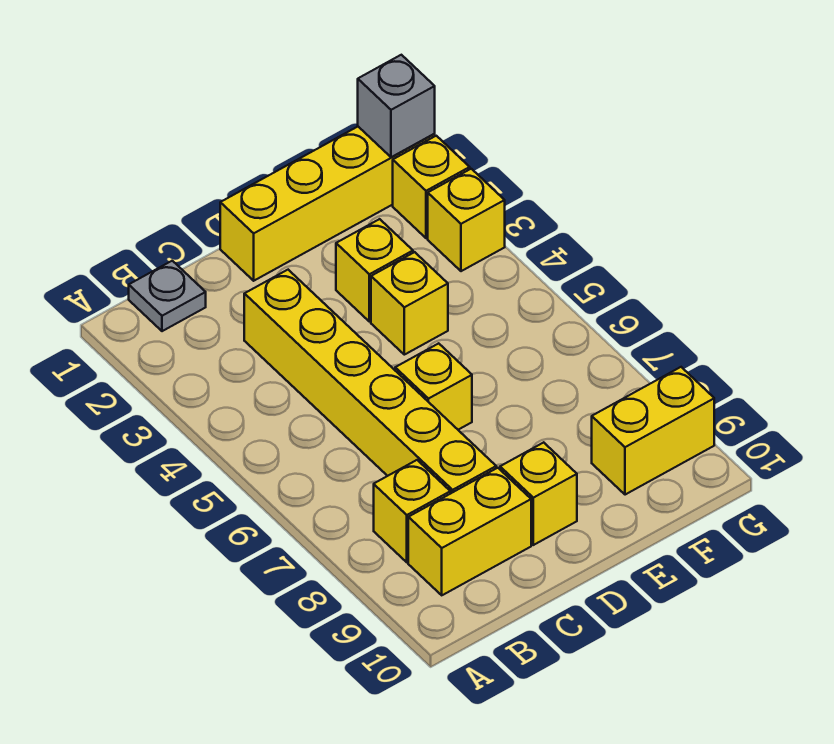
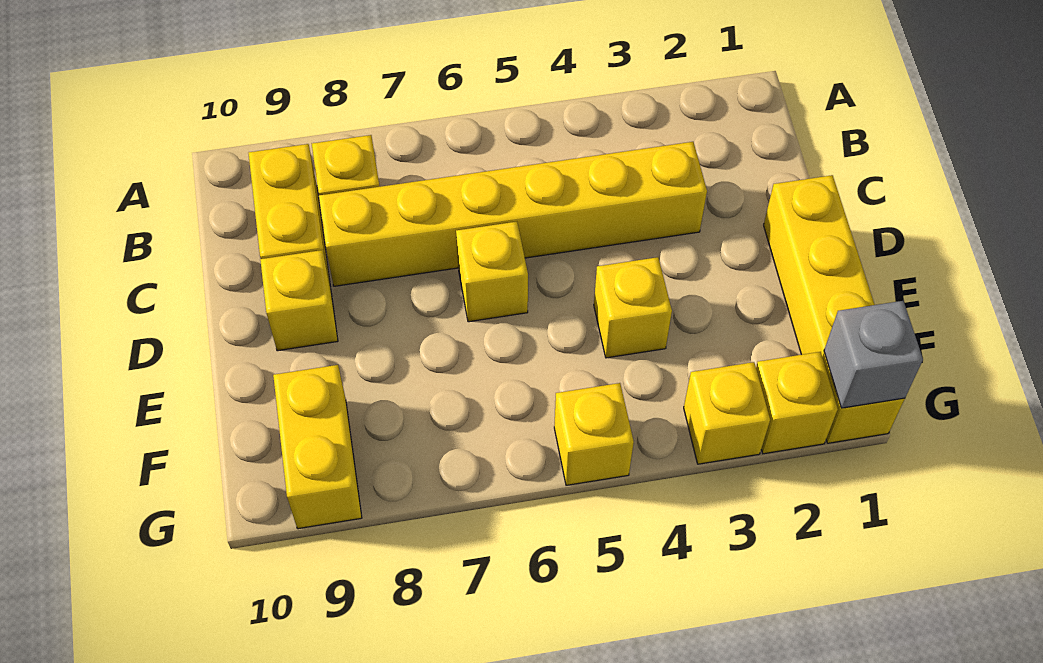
grey plate B1 level 1 -> none
yellow brick E3 level 1 -> yellow brick G5 level 1

